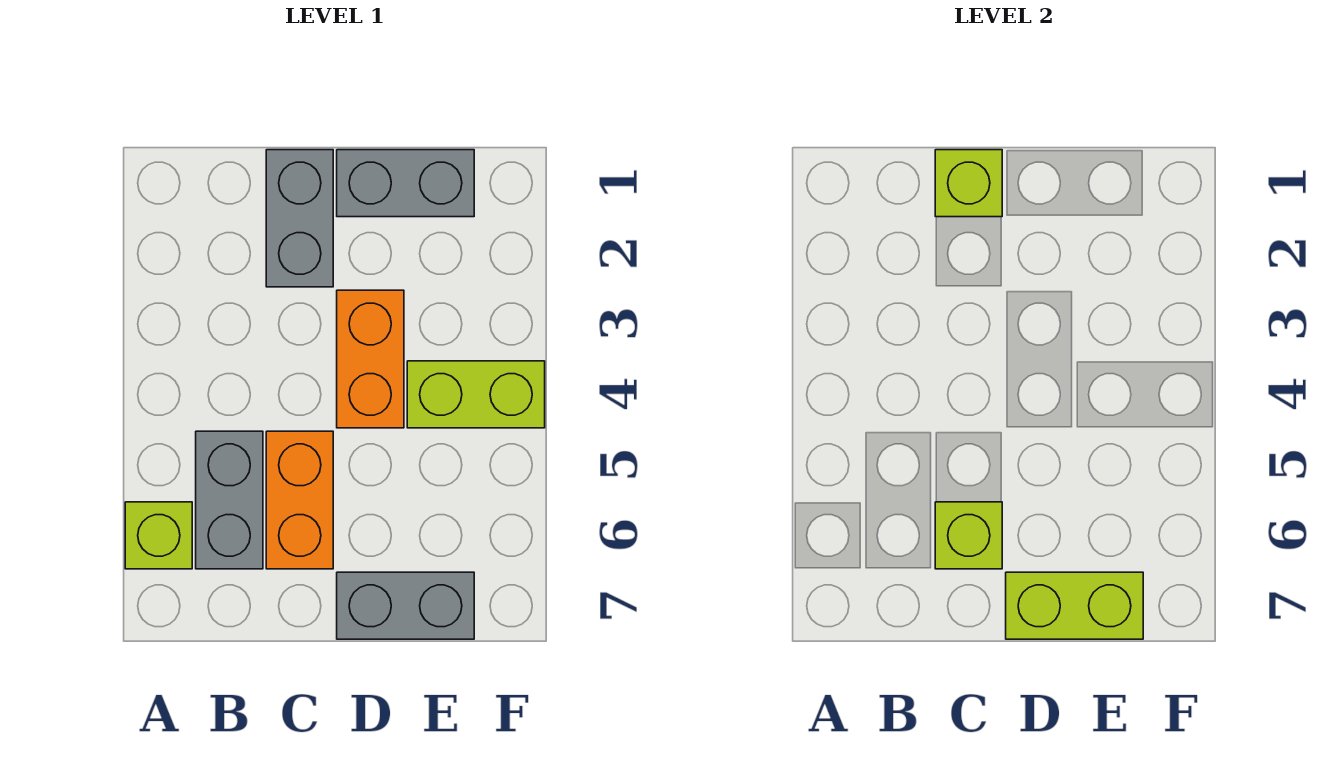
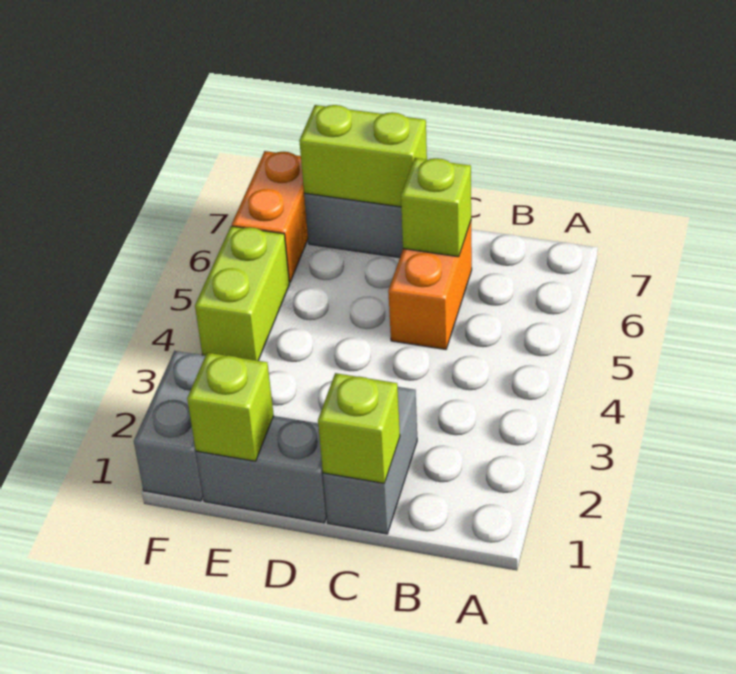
lime brick A6 level 1 -> lime brick E1 level 2
grey brick B5:B6 level 1 -> grey brick F1:F2 level 1
orange brick D3:D4 level 1 -> orange brick F6:F7 level 1
lime brick E4:F4 level 1 -> lime brick F4:F5 level 1

